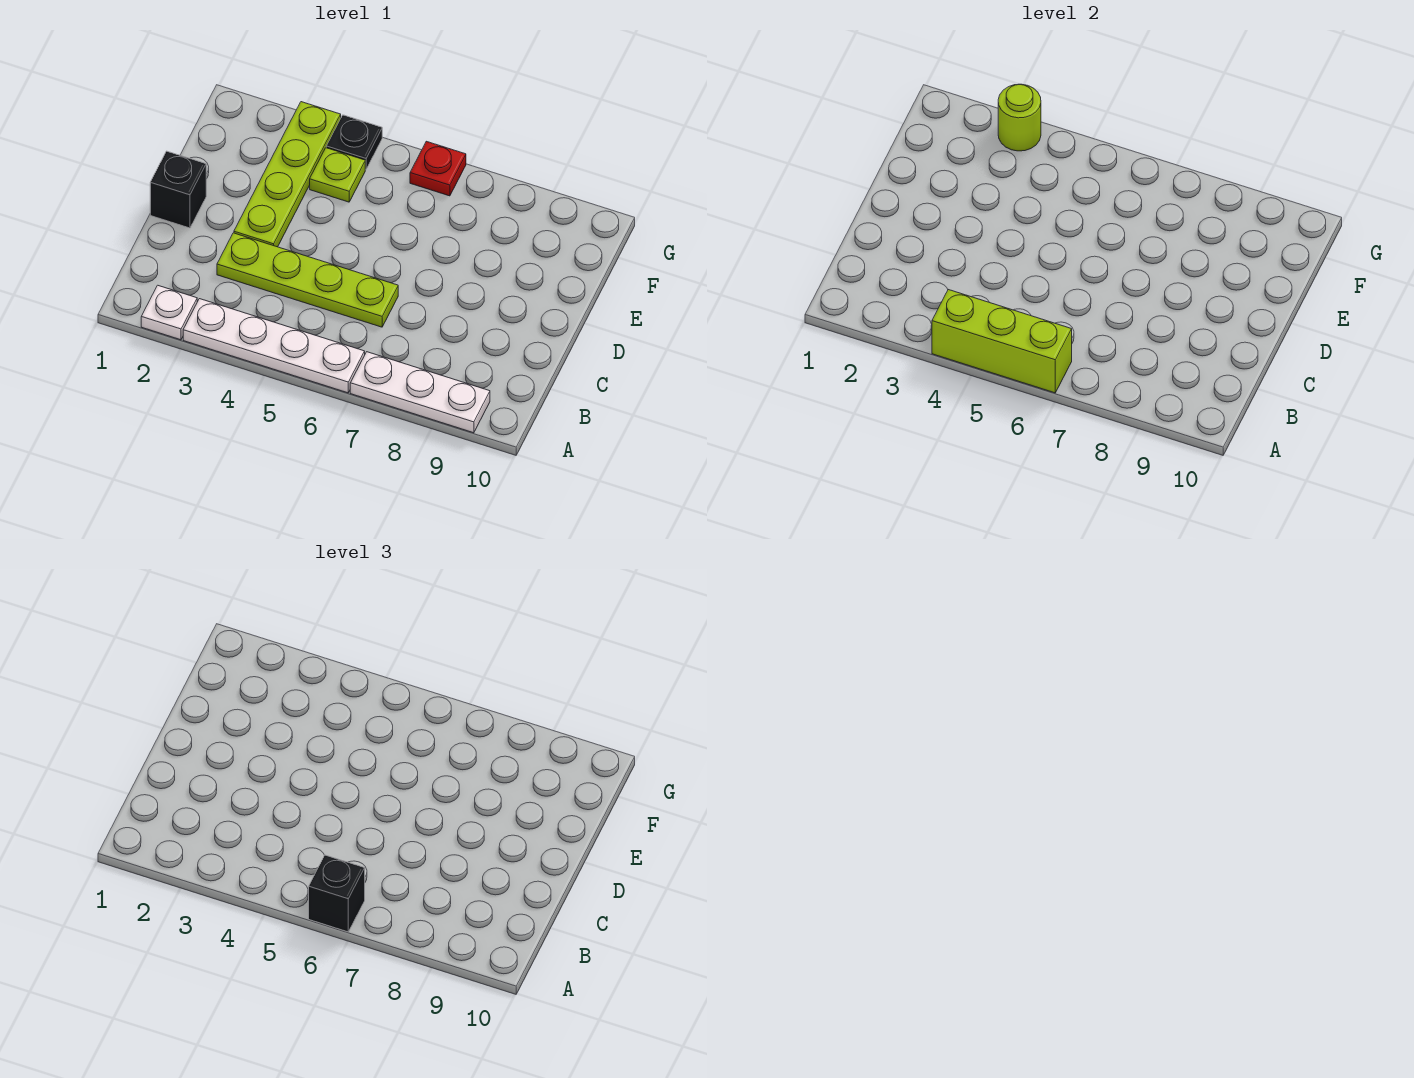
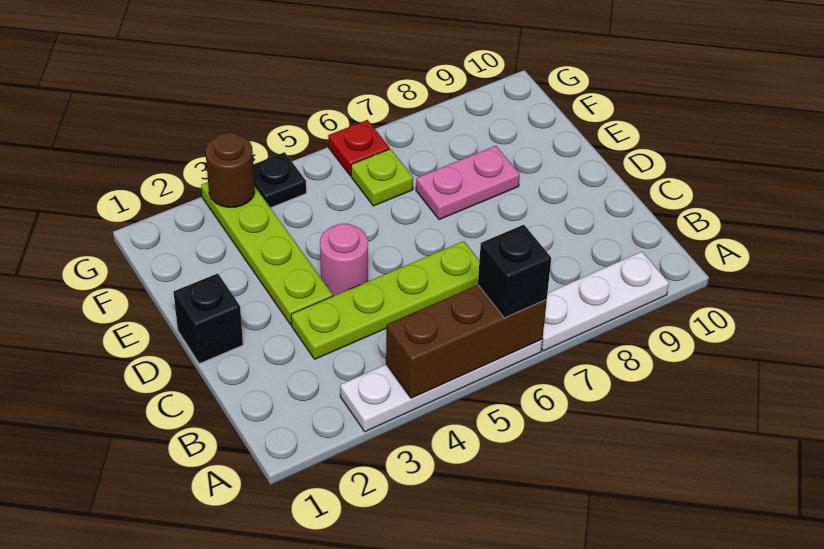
white plate A2 level 1 -> none
lime brick A4:A6 level 2 -> brown brick A4:A6 level 2
none -> pink round brick D4 level 1
none -> pink plate E7:E8 level 1
lime plate F4 level 1 -> lime plate F6 level 1
lime round brick G3 level 2 -> brown round brick G3 level 2

